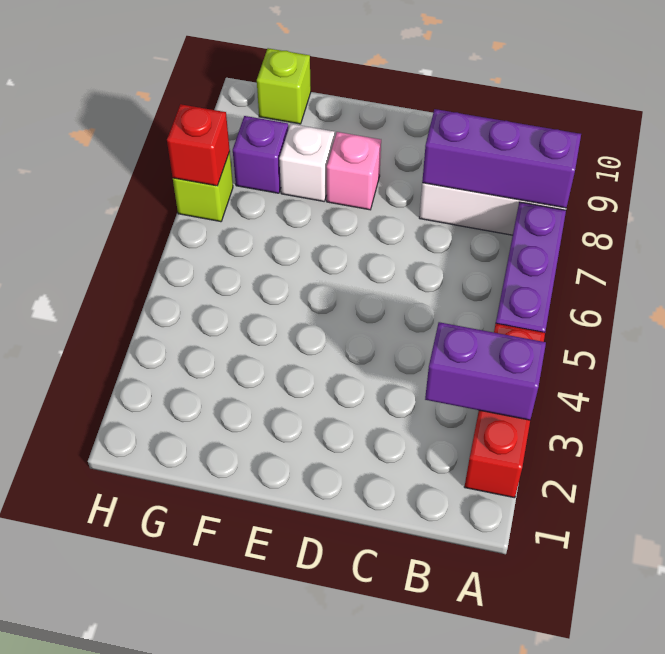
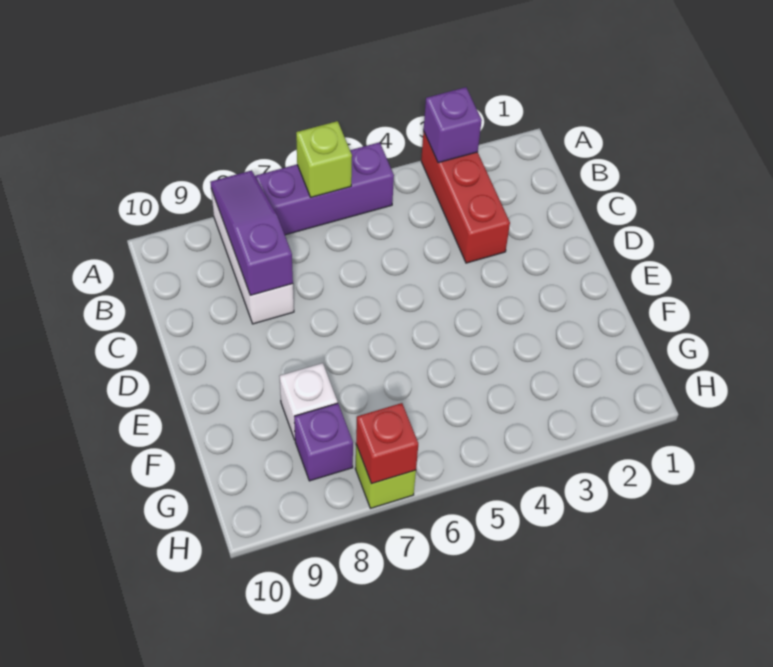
red brick A2:A4 level 1 -> red brick A3:C3 level 1
purple brick A3:B3 level 2 -> purple brick A3 level 2
purple brick A8:C8 level 2 -> purple slope A8:C8 level 2 top C
pink brick E8 level 1 -> none
lime brick G10 level 1 -> lime brick A6 level 2

